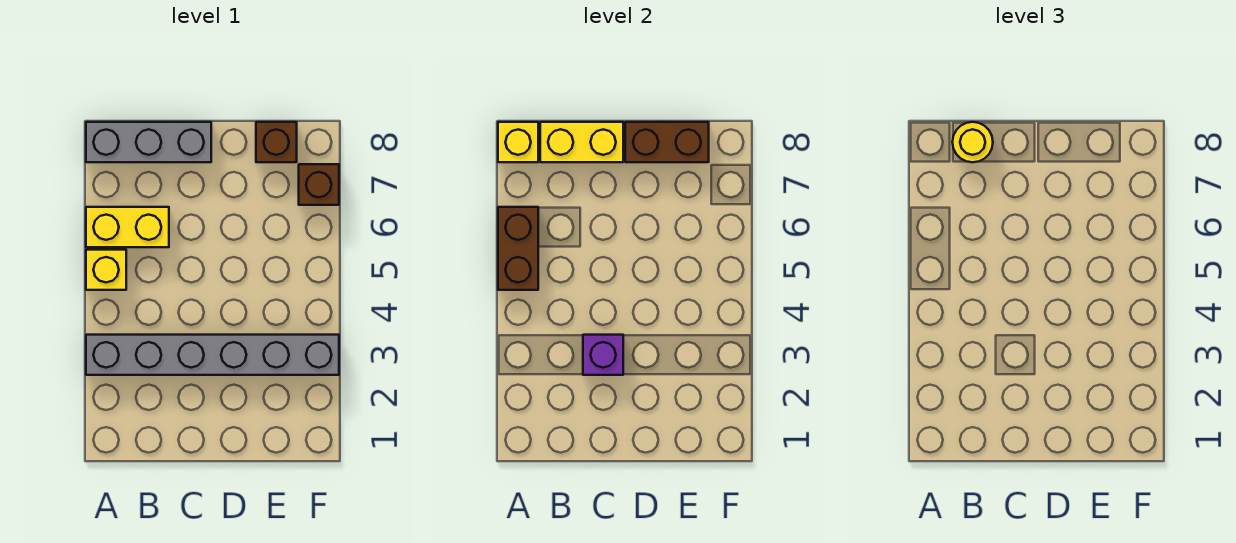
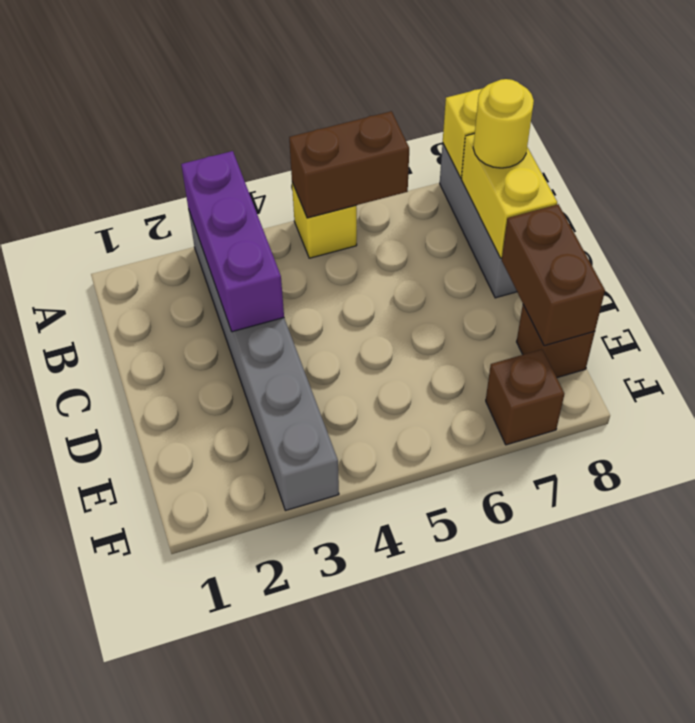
yellow brick A6:B6 level 1 -> none
purple brick C3 level 2 -> purple brick A3:C3 level 2

